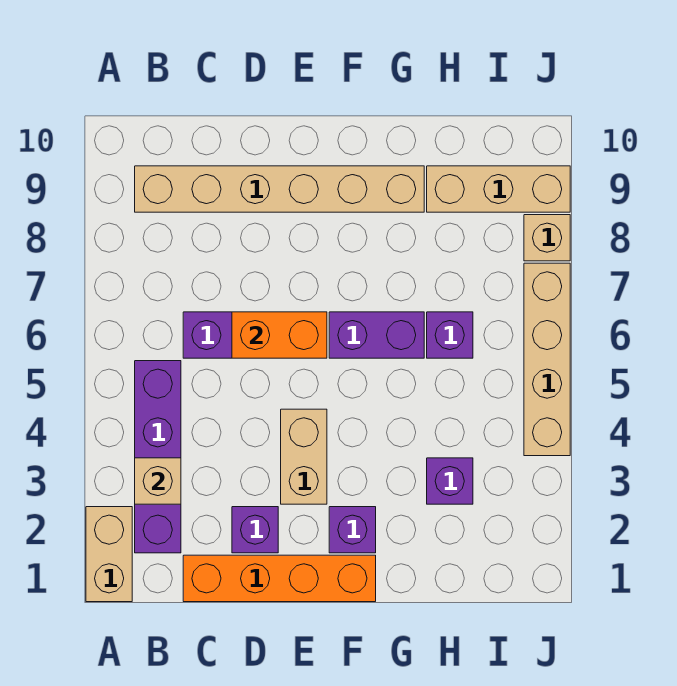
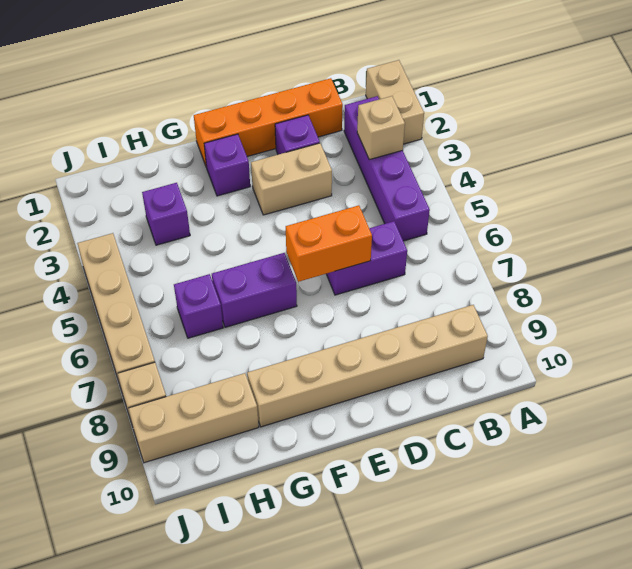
tan brick E3:E4 level 1 -> tan brick D3:E3 level 1

